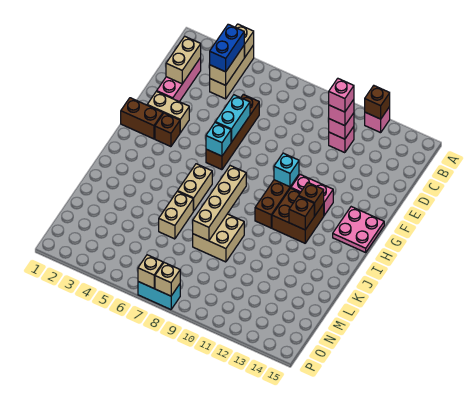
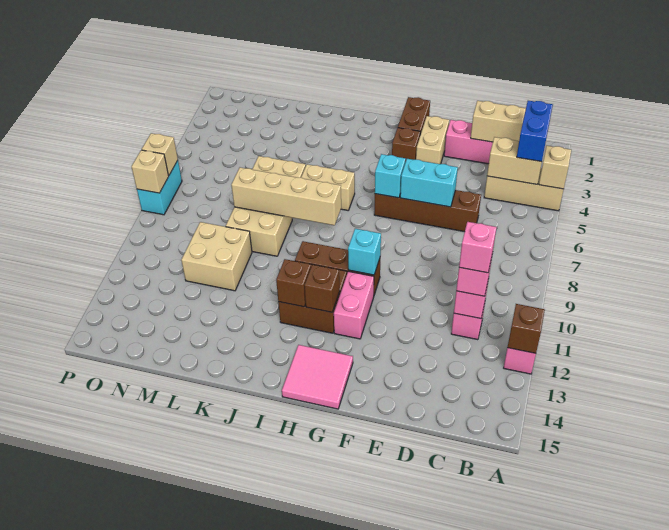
blue brick B4:C4 level 3 -> blue brick B3:B4 level 3
pink plate G14:H15 level 1 -> pink tile G14:H15 level 1
none -> tan brick L10:M11 level 1

